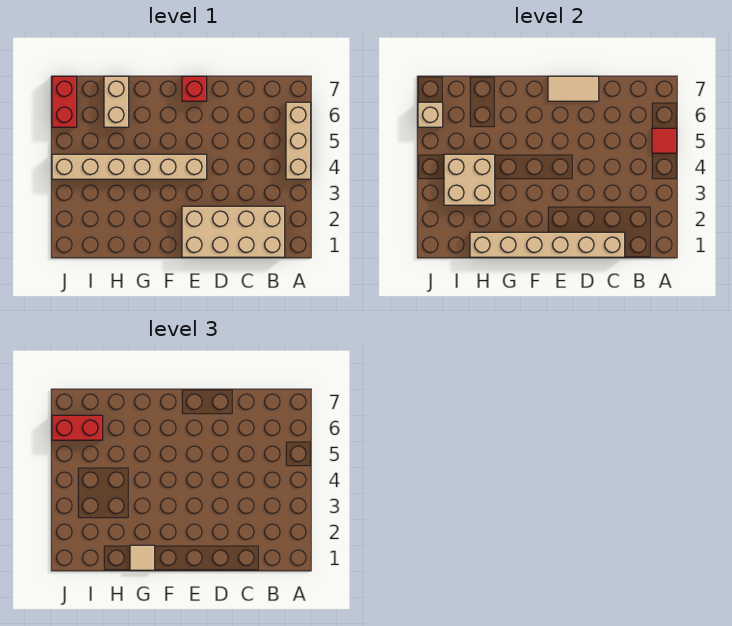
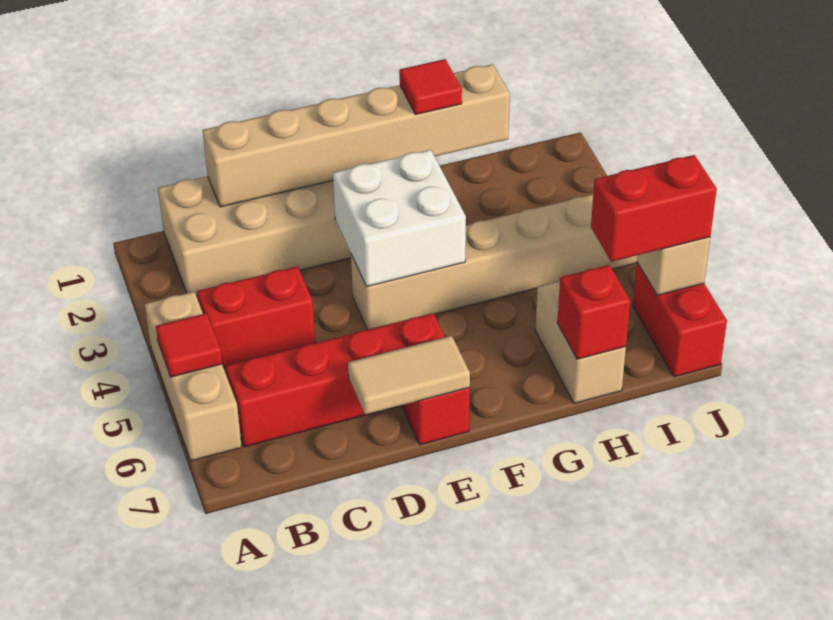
none -> red brick B4:C4 level 1
none -> red brick B6:E6 level 1
none -> white brick E3:F4 level 2
tan tile G1 level 3 -> red tile G1 level 3
tan brick H3:I4 level 2 -> none
none -> red brick H7 level 2

